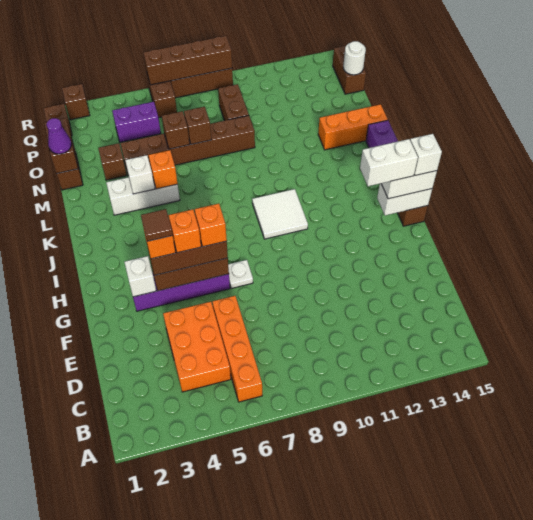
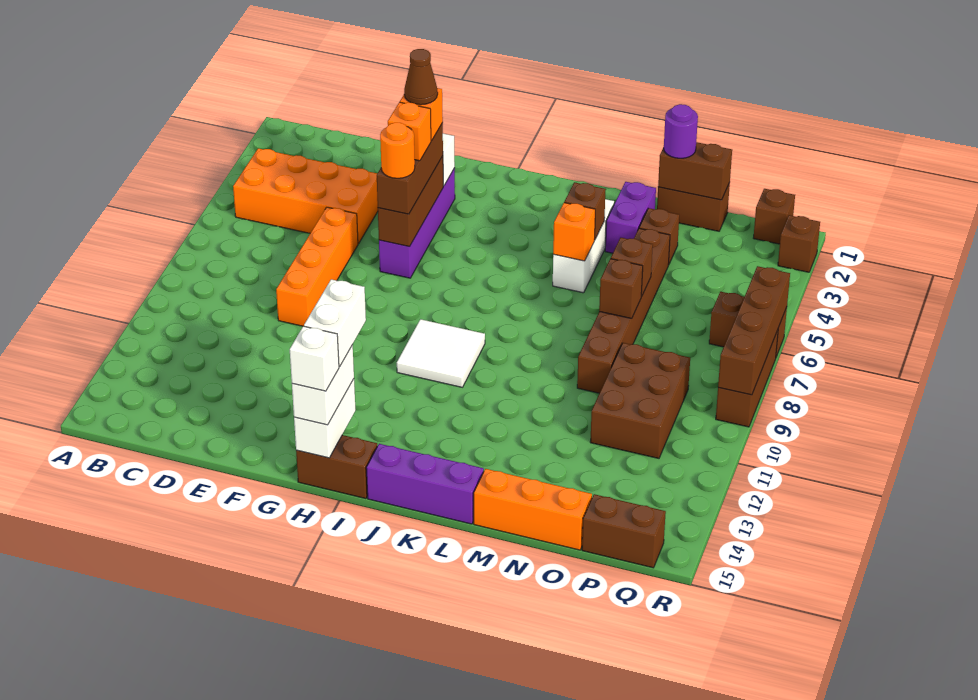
orange brick B6:E6 level 1 -> orange brick E6:E9 level 1
orange brick C4:E5 level 1 -> orange brick B4:E5 level 1
brown tile G4 level 5 -> brown cone G4 level 5
orange brick G6 level 4 -> orange round brick G6 level 4
white plate G7 level 1 -> none
white brick L4 level 2 -> brown brick L4 level 2
orange brick M13:M15 level 1 -> orange brick M15:O15 level 1
purple cone N1 level 3 -> purple round brick N1 level 3
brown brick O9:P9 level 1 -> brown brick O9:P11 level 1
purple brick P4:P5 level 1 -> purple brick M2:M3 level 1
white round brick P15 level 2 -> none

